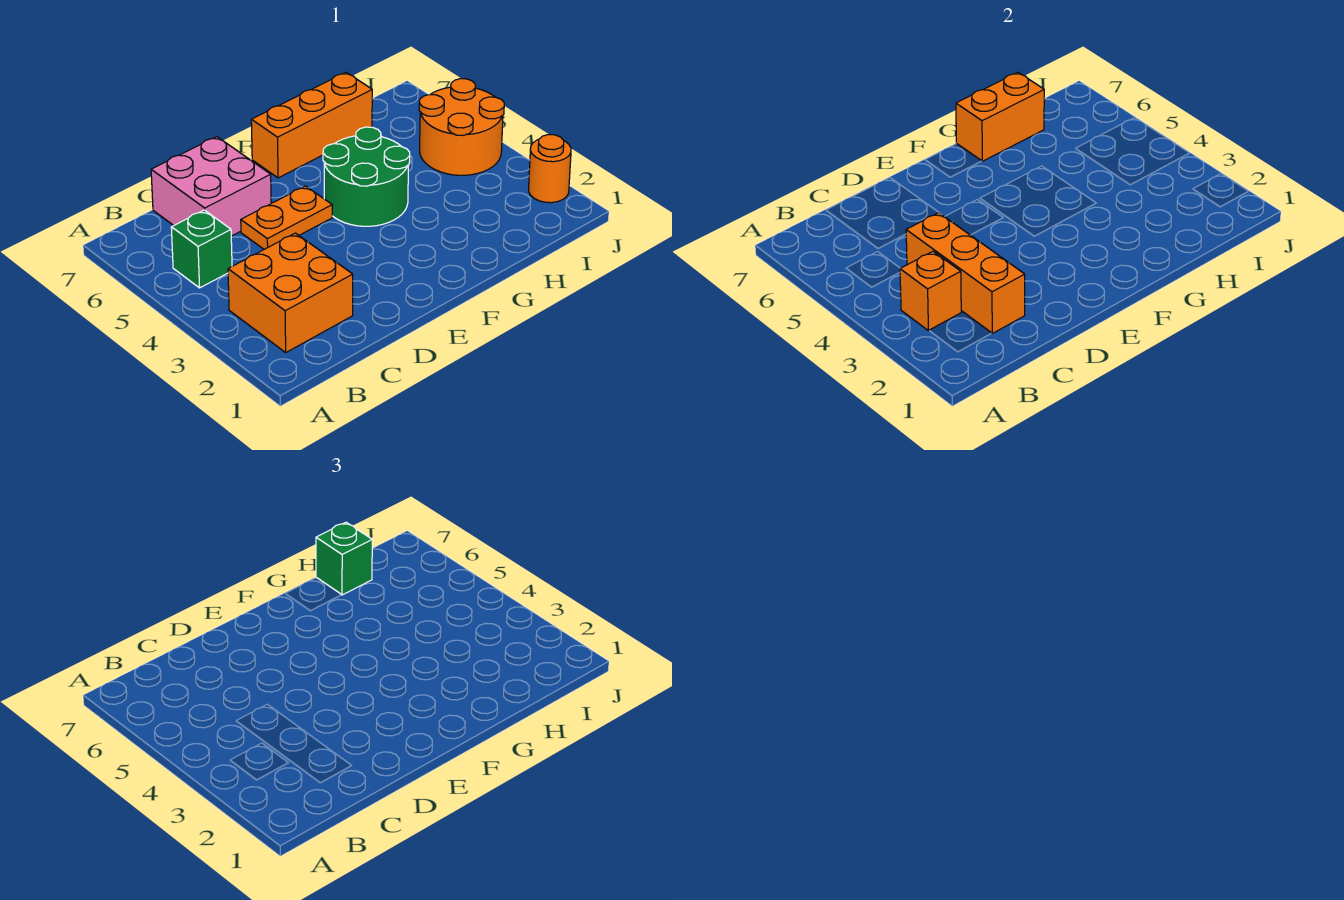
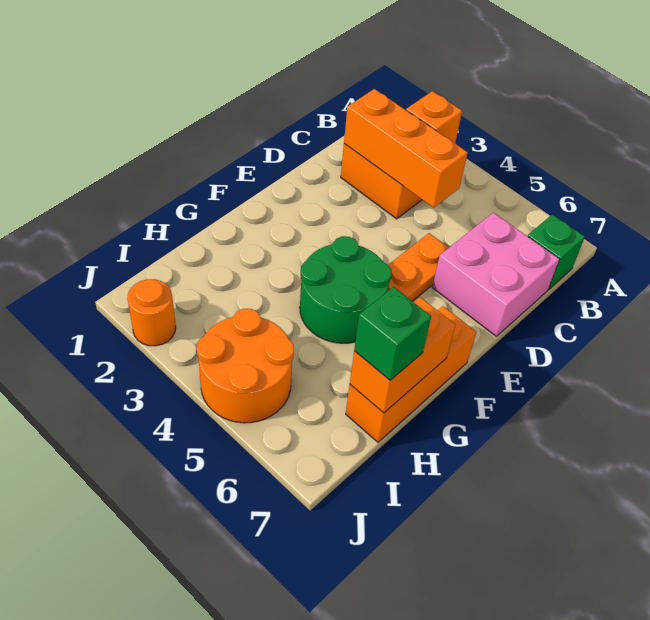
green brick B5 level 1 -> green brick B7 level 1

